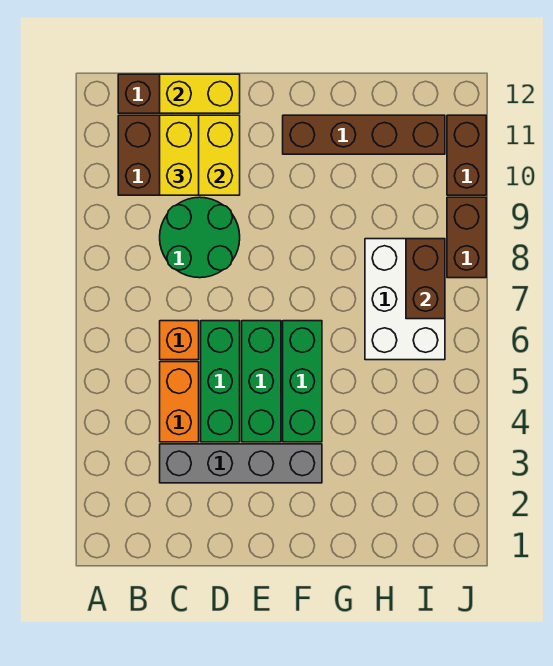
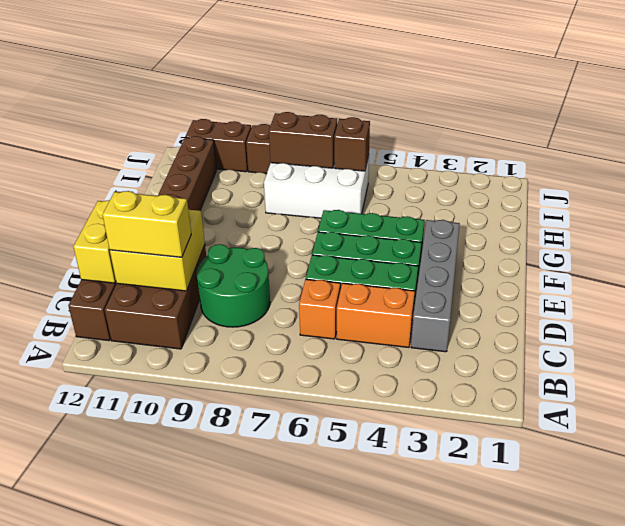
none -> brown brick I6 level 2

